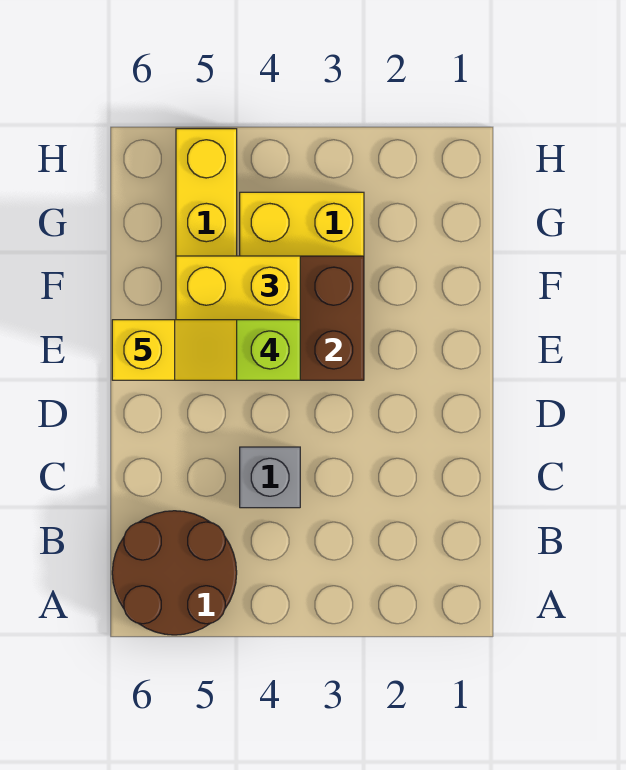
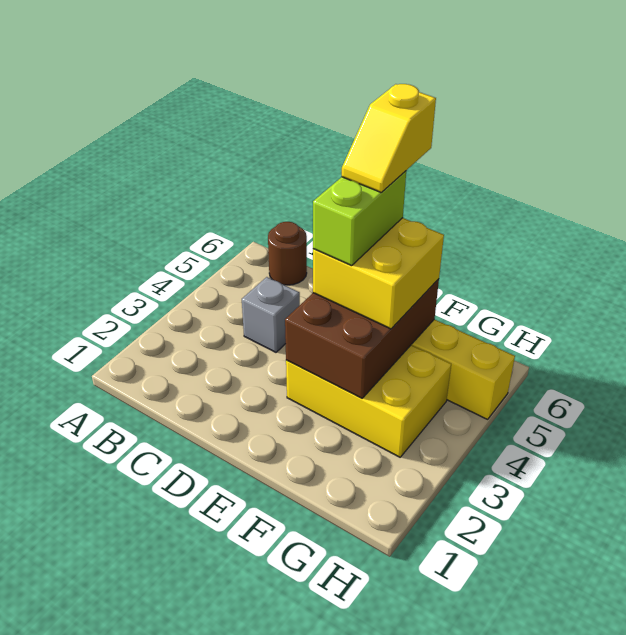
brown round brick A5:B6 level 1 -> brown round brick B6 level 1

